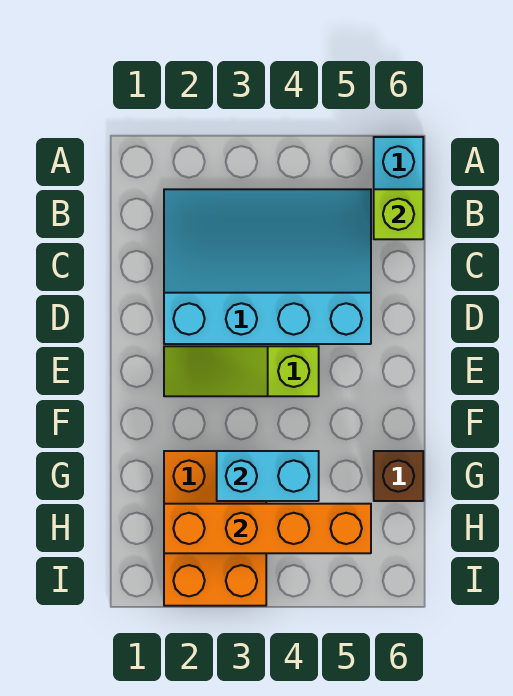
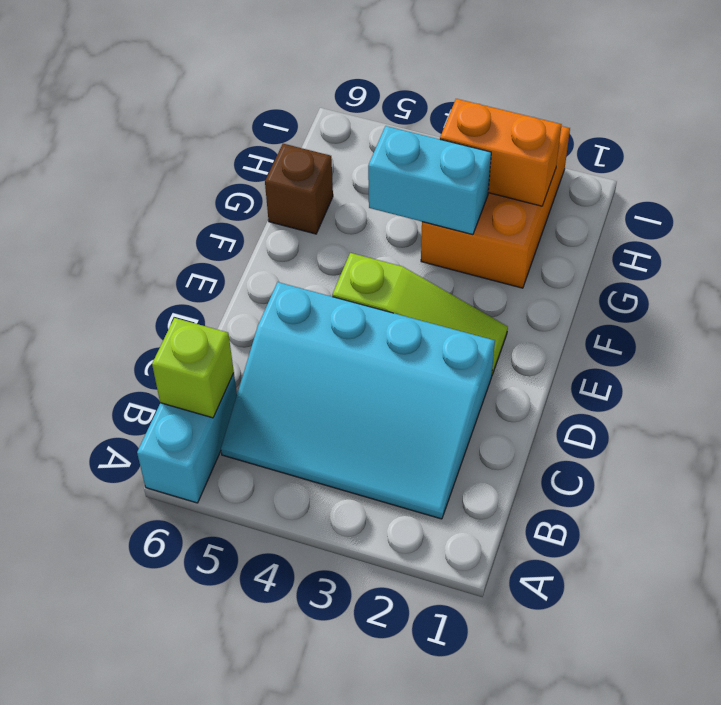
orange brick H2:H5 level 2 -> orange brick H2:H3 level 2

